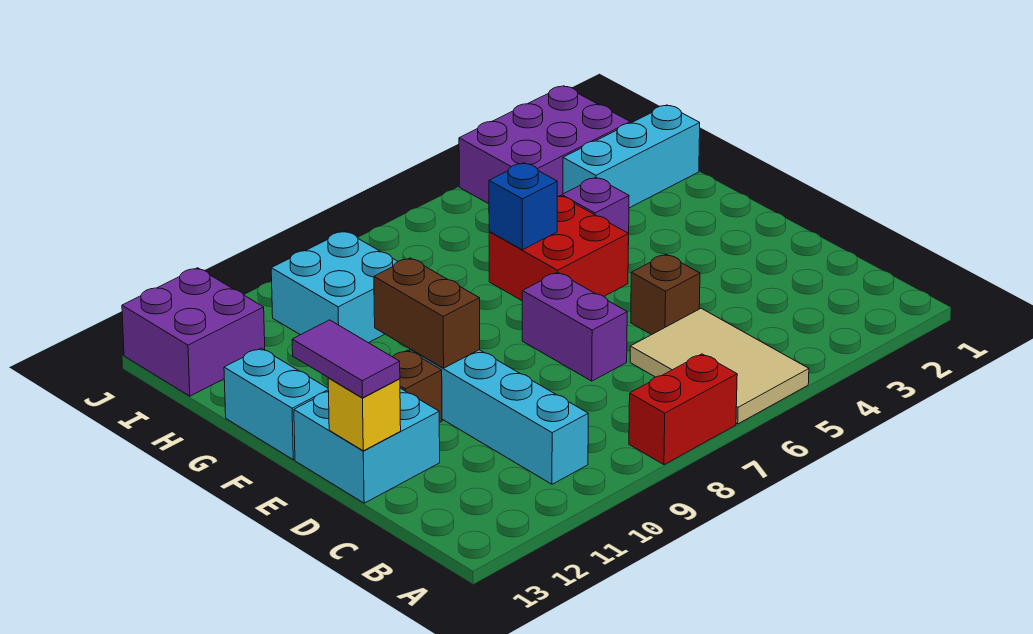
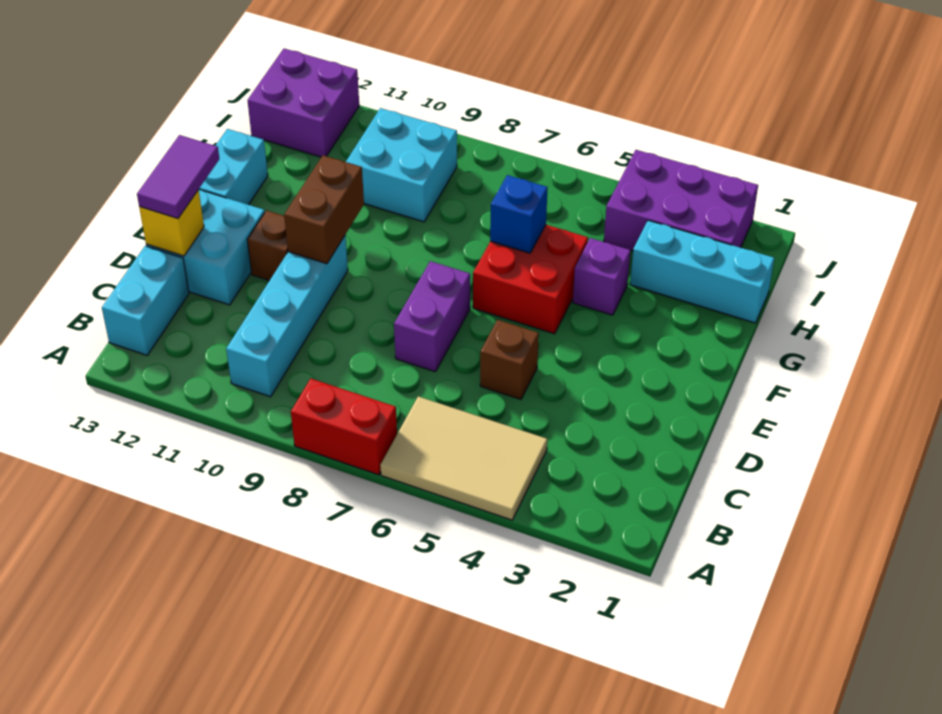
tan tile A5:C6 level 1 -> tan tile A4:B6 level 1
none -> cyan brick B13:C13 level 1

